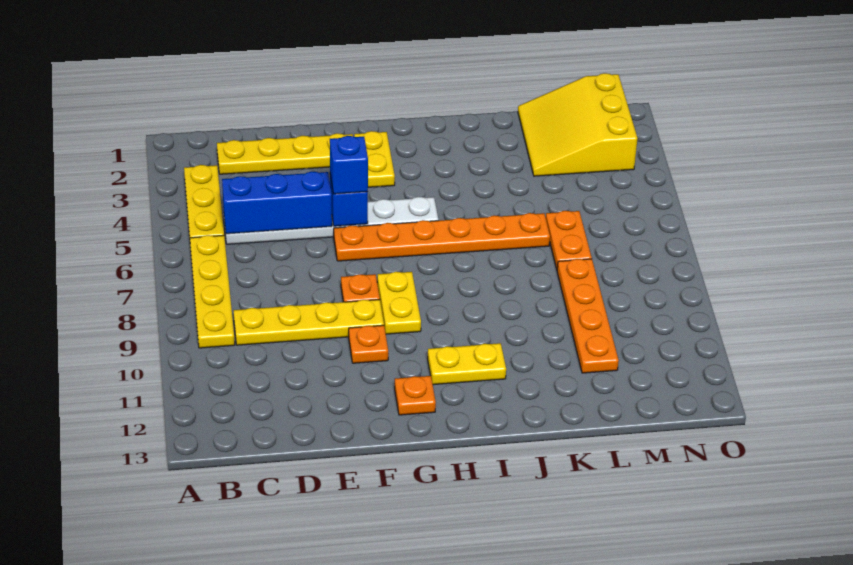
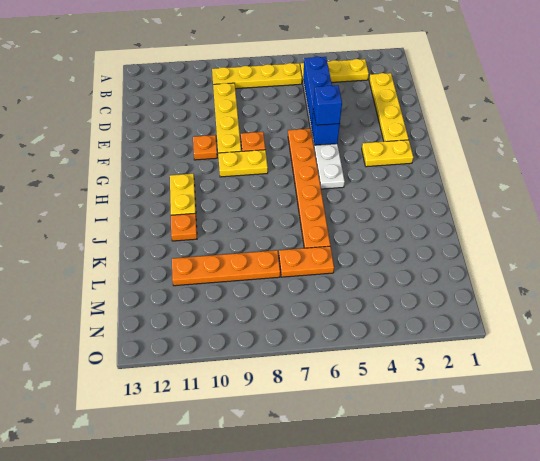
orange plate G12 level 1 -> orange plate J11 level 1
yellow slope L1:N3 level 1 top N -> none

